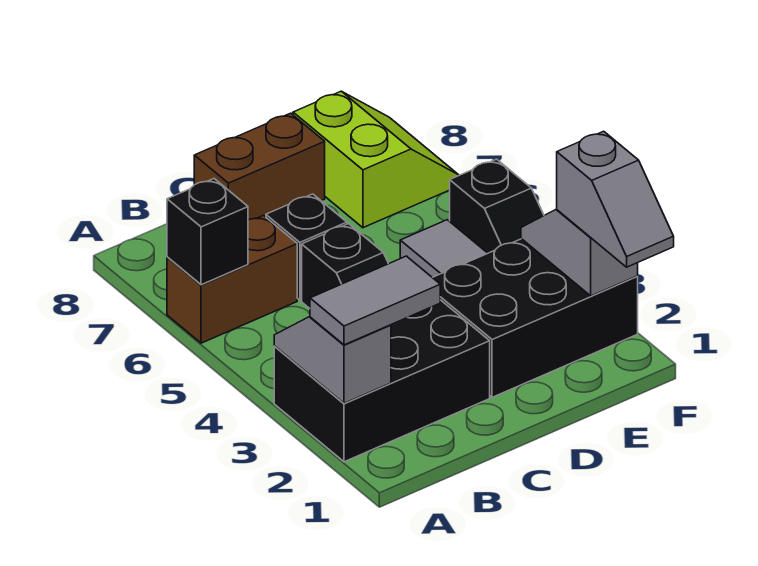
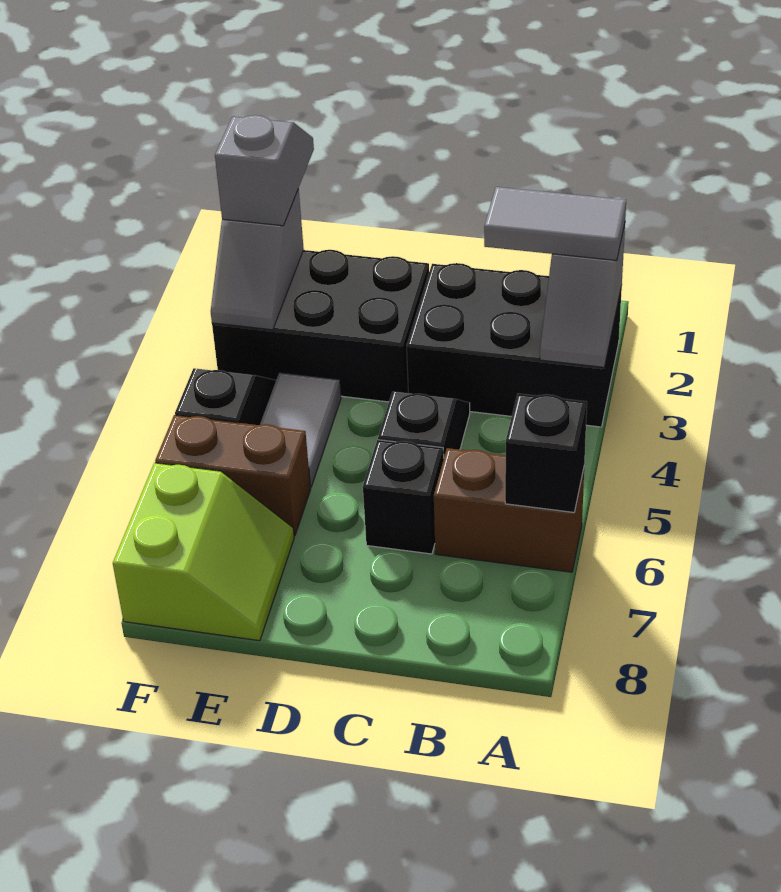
brown brick C8:D8 level 1 -> brown brick E6:F6 level 1
lime slope E7:F8 level 1 top E -> lime slope E7:F8 level 1 top F

